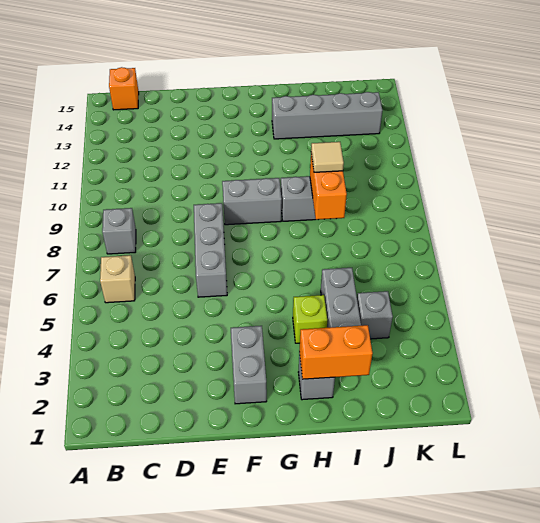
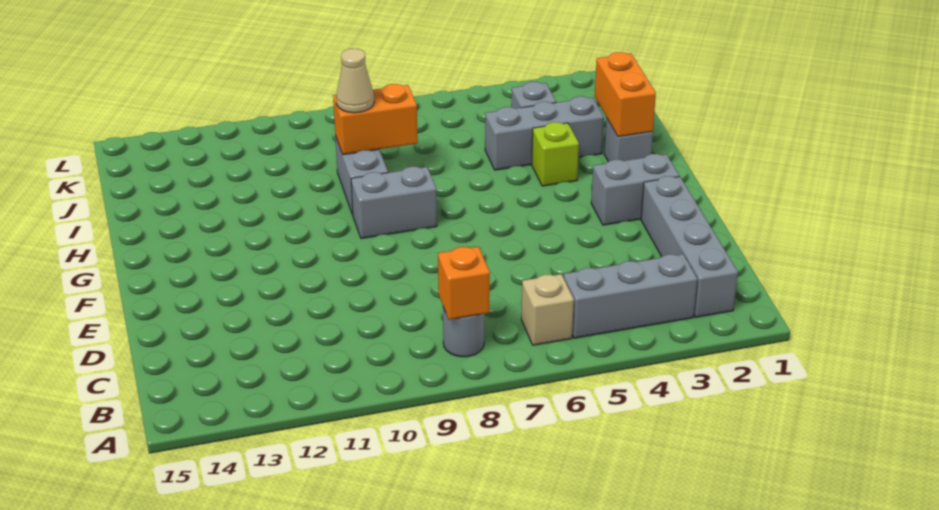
grey brick B8 level 1 -> grey round brick B8 level 1
orange brick B15 level 1 -> orange brick B8 level 2
grey brick E6:E8 level 1 -> grey brick B3:B5 level 1
grey brick F9:G9 level 1 -> grey brick G8:G9 level 1
grey brick H13:K13 level 1 -> grey brick B2:E2 level 1
tan tile I9 level 3 -> tan cone I9 level 3

